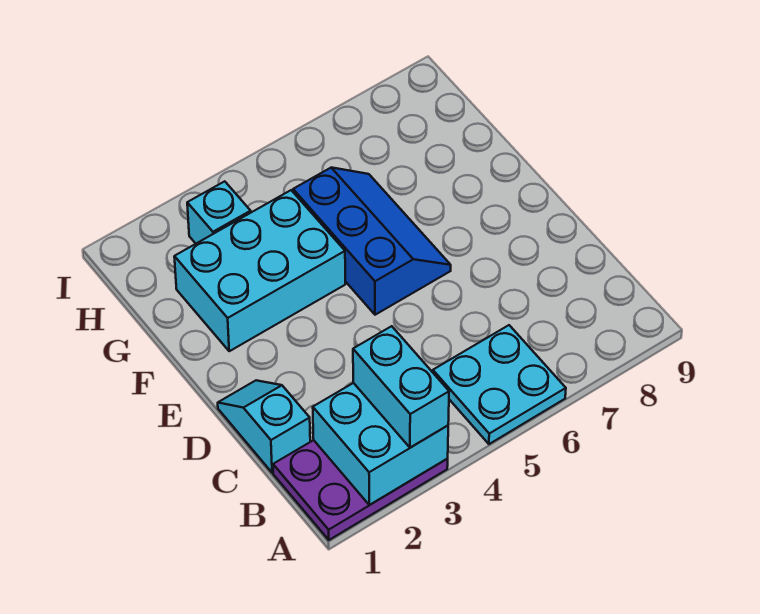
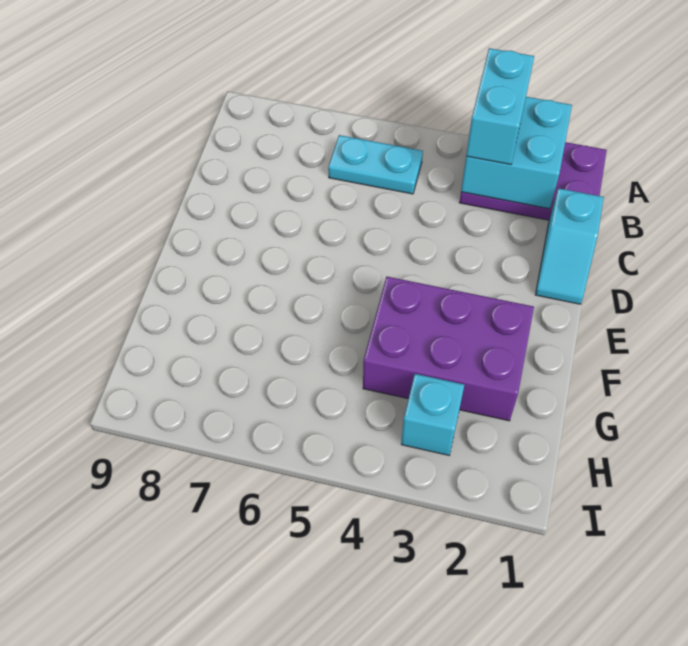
cyan plate A5:B6 level 1 -> cyan plate B5:B6 level 1
blue slope E5:G6 level 1 top 5 -> none
cyan brick F2:G4 level 1 -> purple brick F2:G4 level 1

